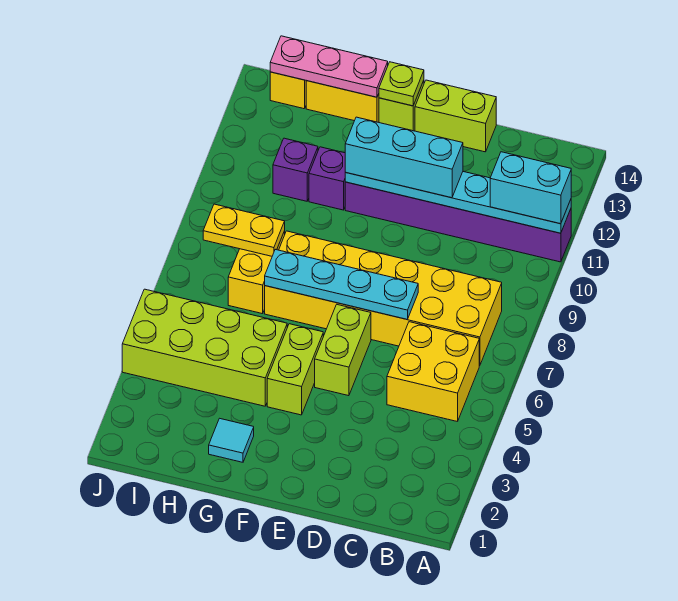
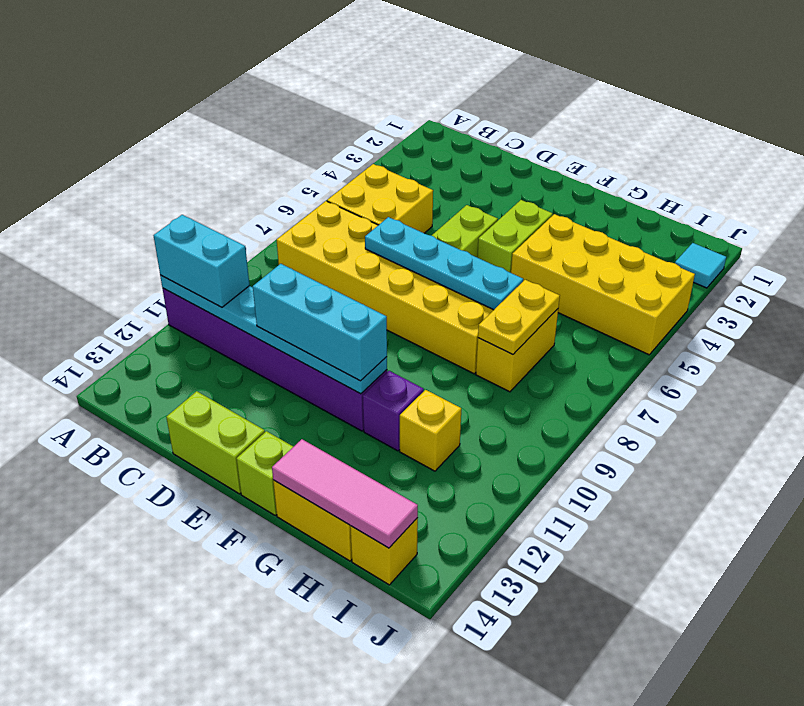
lime plate F14 level 2 -> none
cyan tile G2 level 1 -> cyan tile J2 level 1
lime brick G4:J5 level 1 -> yellow brick G4:J5 level 1
pink plate G14:I14 level 2 -> pink tile G14:I14 level 2
yellow plate H8:I8 level 2 -> yellow plate H7:H8 level 2
purple brick H11 level 1 -> yellow brick H11 level 1

